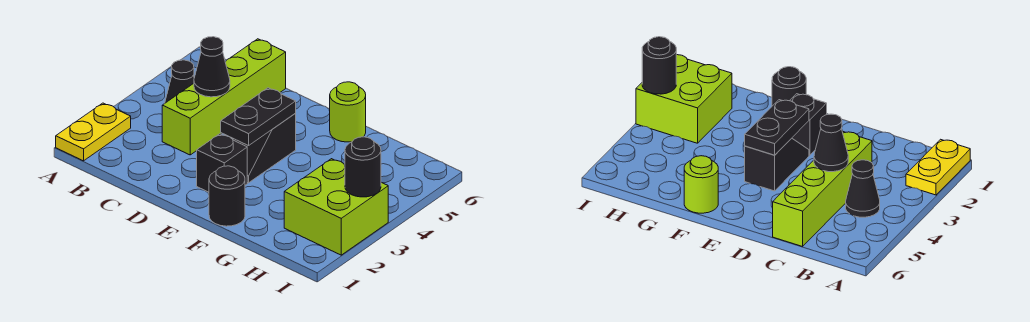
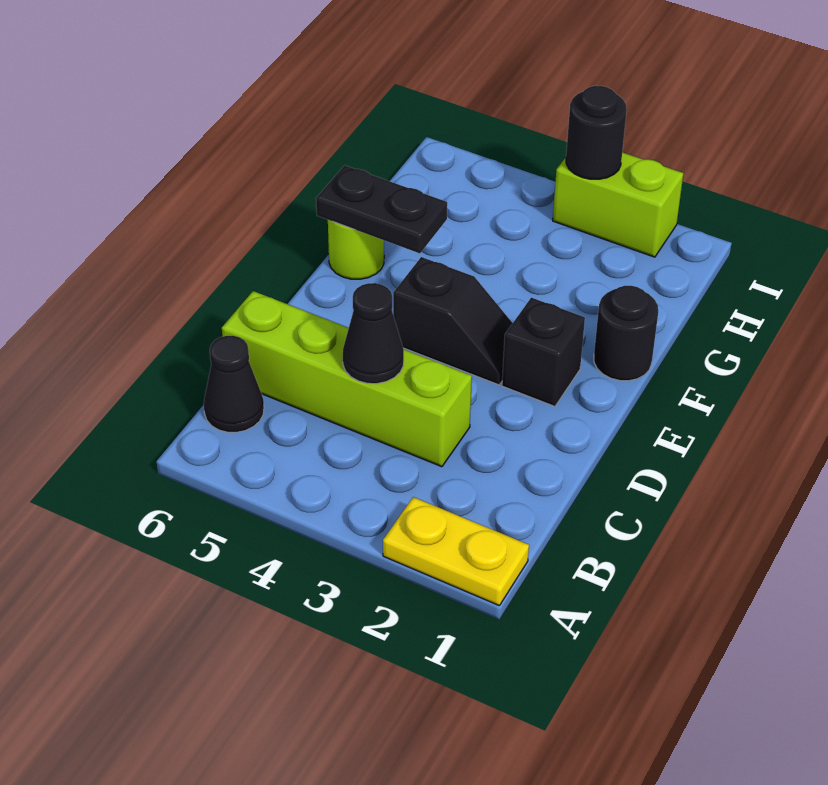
black cone B4 level 1 -> black cone B6 level 1
black plate E3:E4 level 2 -> black plate F5:F6 level 2
lime brick H2:I3 level 1 -> lime brick I2:I3 level 1

